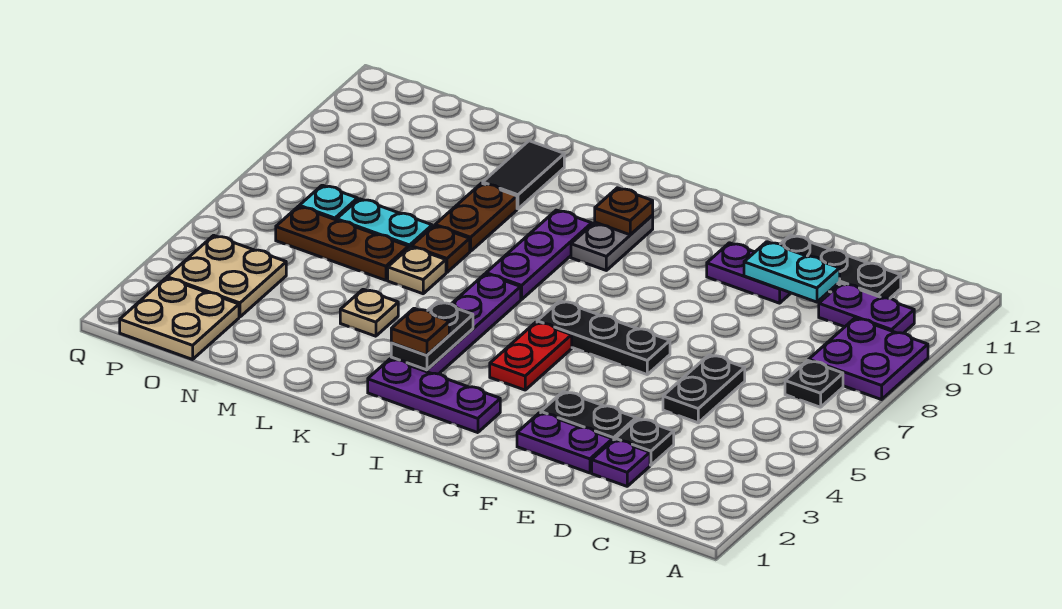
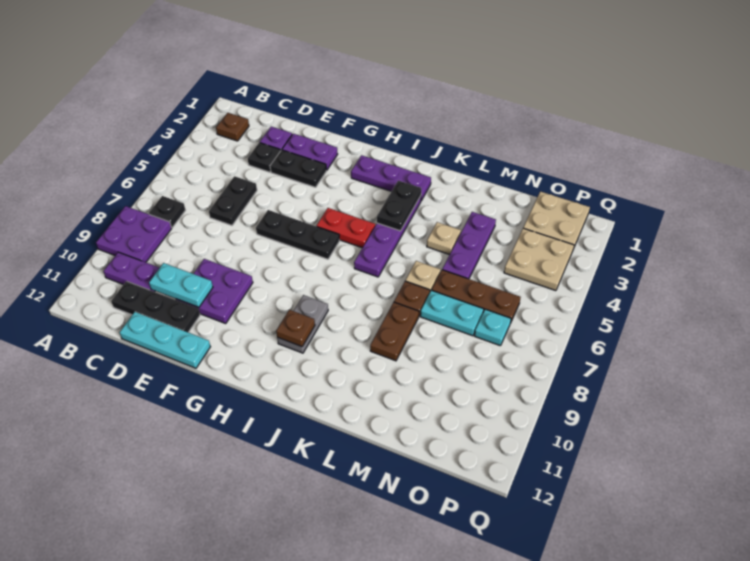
none -> cyan plate D12:F12 level 1
purple plate E10:F10 level 1 -> purple plate E9:F10 level 1
red plate H4:H5 level 1 -> red plate H5:I5 level 1
brown plate J3 level 3 -> brown plate B2 level 1
purple plate J7:J9 level 1 -> purple plate M3:M5 level 1
black tile L10:L11 level 1 -> none

